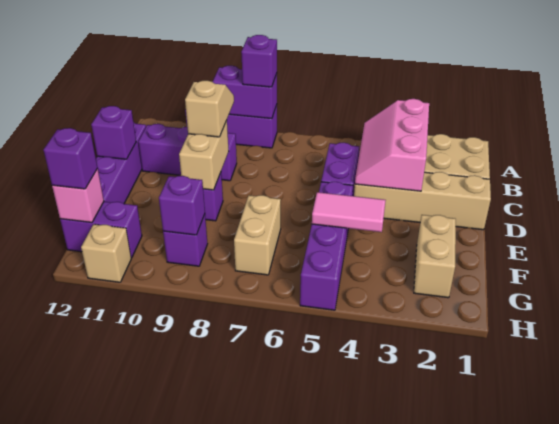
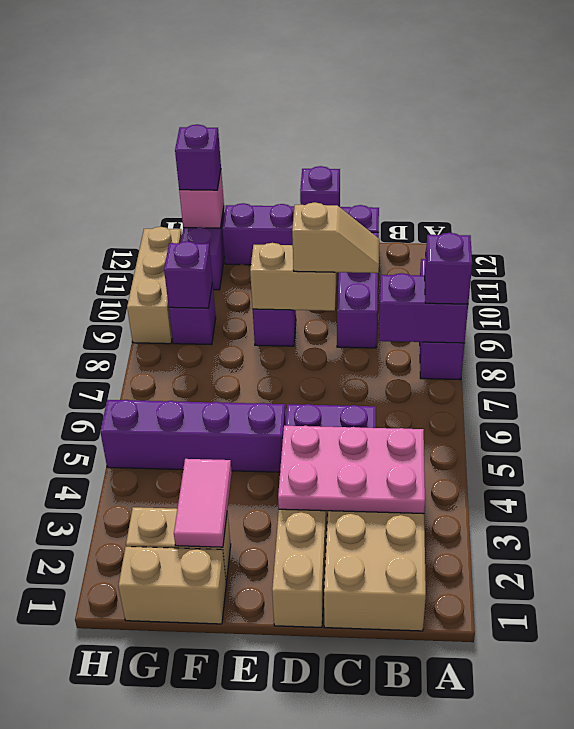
purple brick A8:A9 level 2 -> purple brick A8:B8 level 2
pink slope B3:D4 level 2 top 3 -> pink plate B3:D4 level 2
pink tile F4:F5 level 2 -> pink tile F2:F3 level 2
tan brick F7:G7 level 1 -> tan brick F1:G1 level 1
tan brick H11 level 1 -> tan brick H9:H11 level 1

